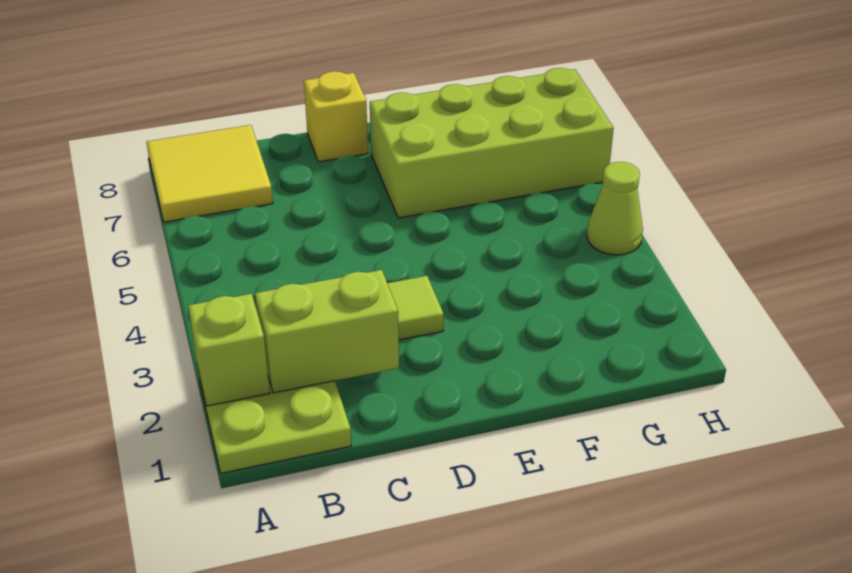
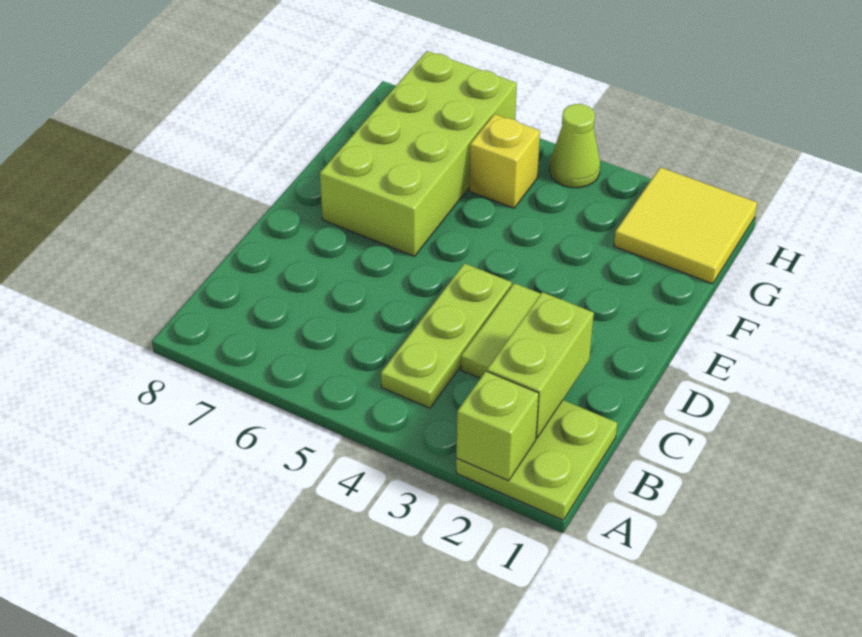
yellow tile A7:B8 level 1 -> yellow tile G1:H2 level 1
none -> lime plate B4:D4 level 1
yellow brick D8 level 1 -> yellow brick G5 level 1

